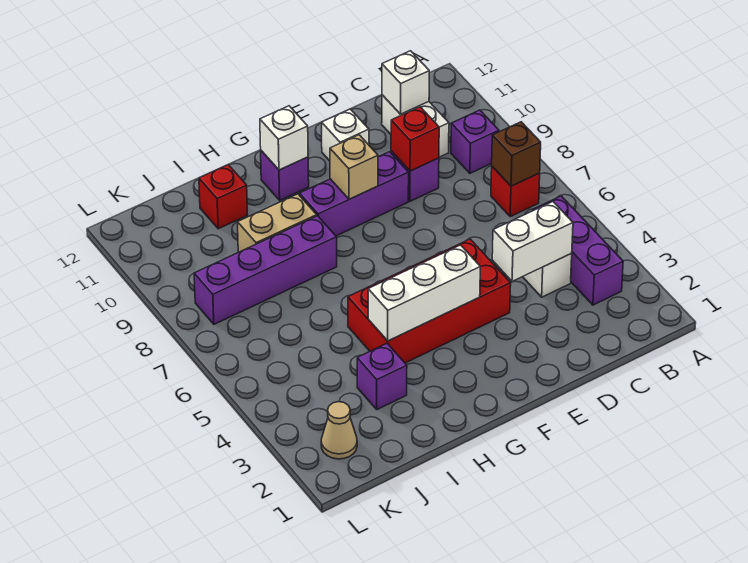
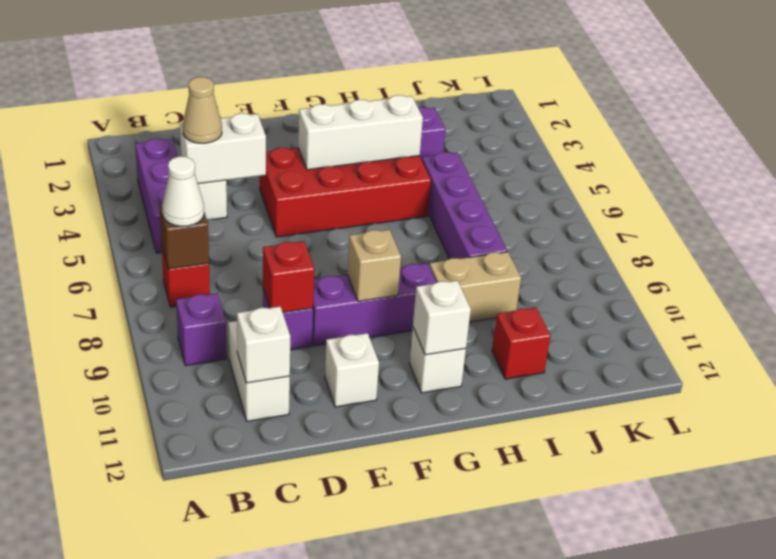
none -> white cone B7 level 3
purple brick G11 level 1 -> white brick G11 level 1
purple brick H8:K8 level 1 -> purple brick I5:I8 level 1
tan cone K2 level 1 -> tan cone C4 level 3

